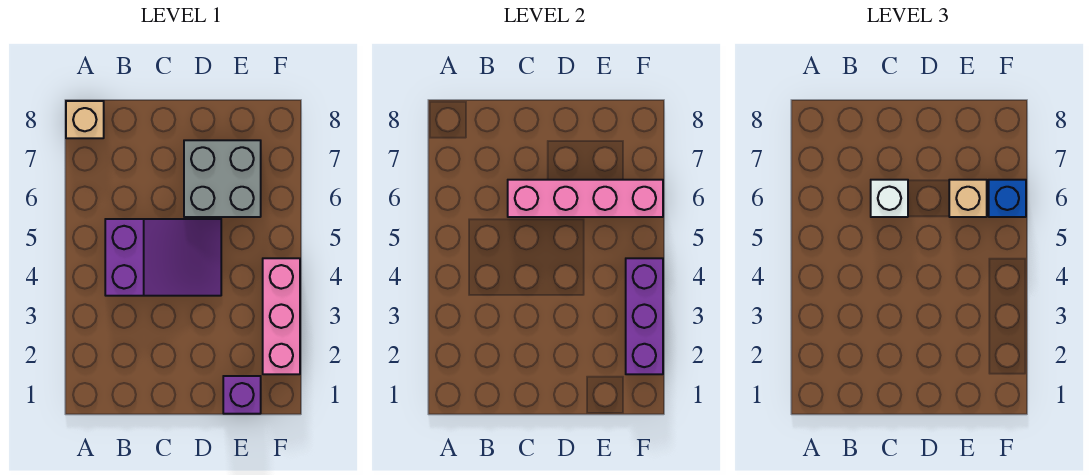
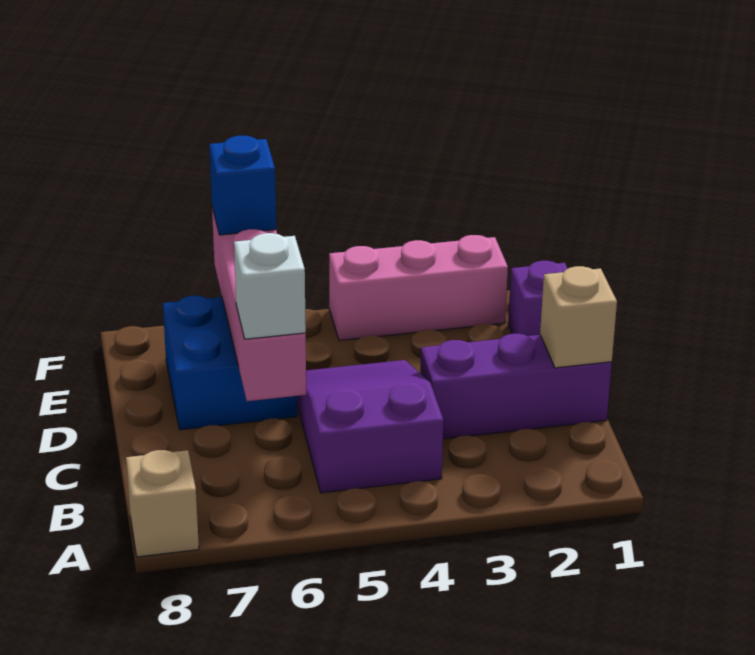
grey brick D6:E7 level 1 -> blue brick D6:E7 level 1
tan brick E6 level 3 -> tan brick C1 level 2
purple brick F2:F4 level 2 -> purple brick C1:C3 level 1

